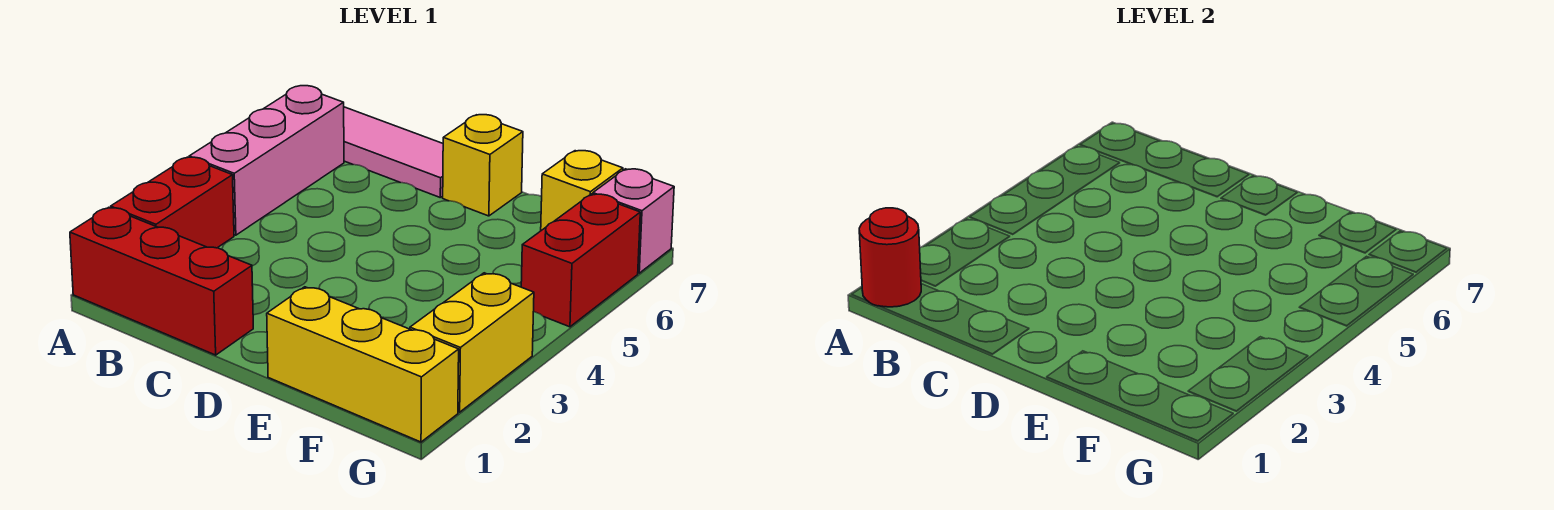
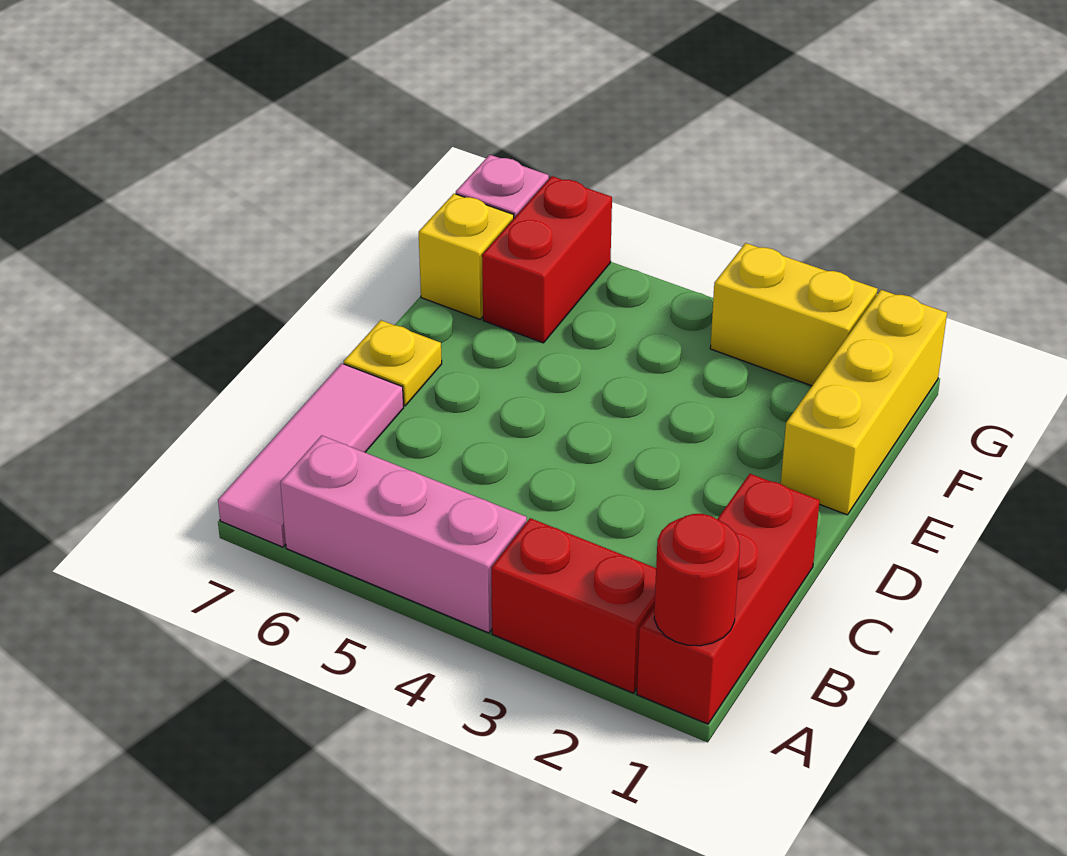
yellow brick D7 level 1 -> yellow plate D7 level 1
red brick G5:G6 level 1 -> red brick F6:G6 level 1

